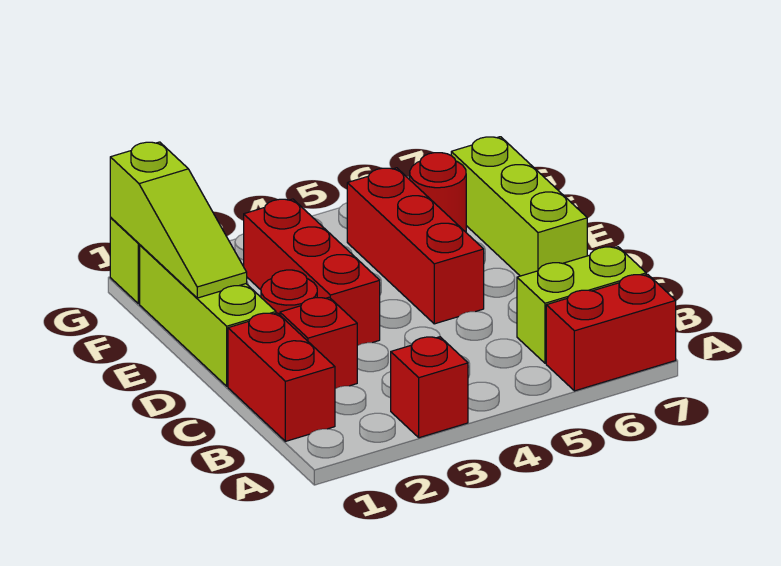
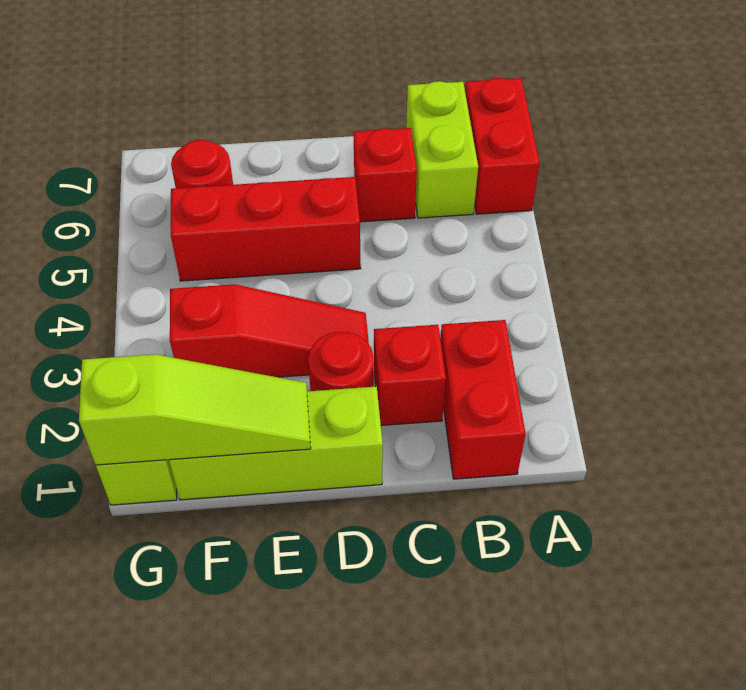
red brick A3 level 1 -> red brick C6 level 1
red brick B1:C1 level 1 -> red brick B1:B2 level 1
red brick D3:F3 level 1 -> red slope D3:F3 level 1 top F
lime brick D7:F7 level 1 -> none

